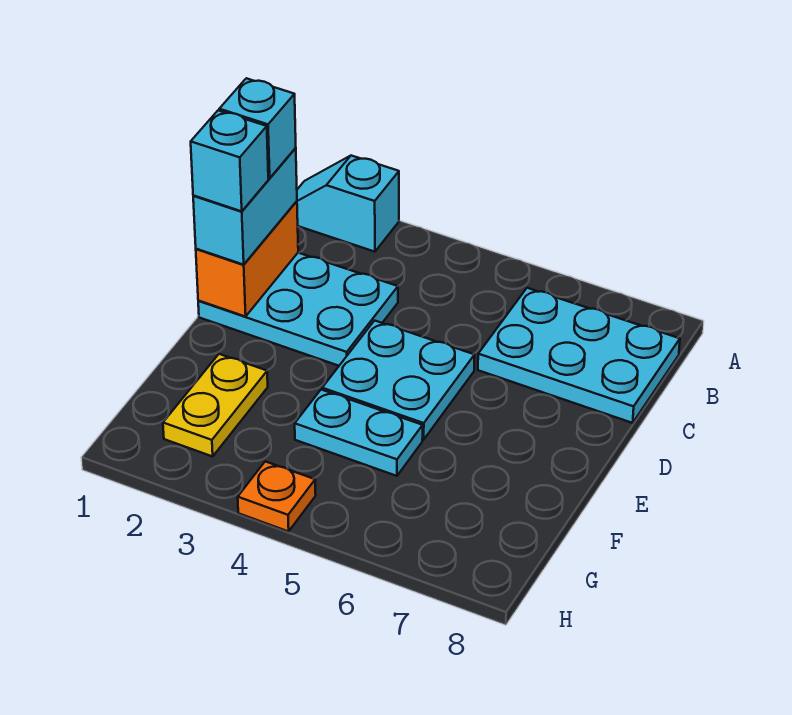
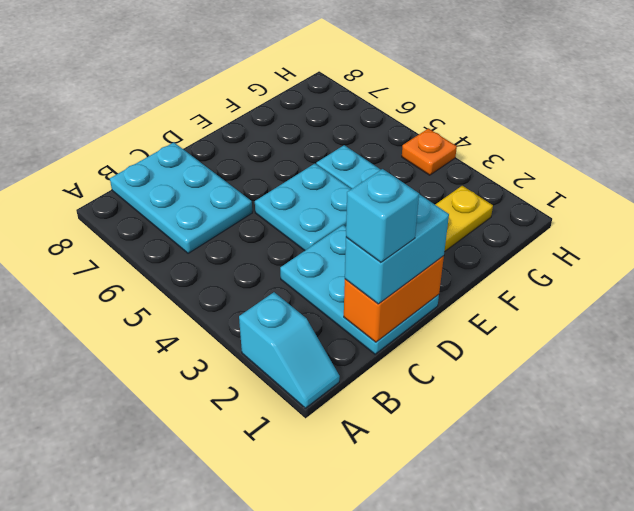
cyan brick D1 level 4 -> none

